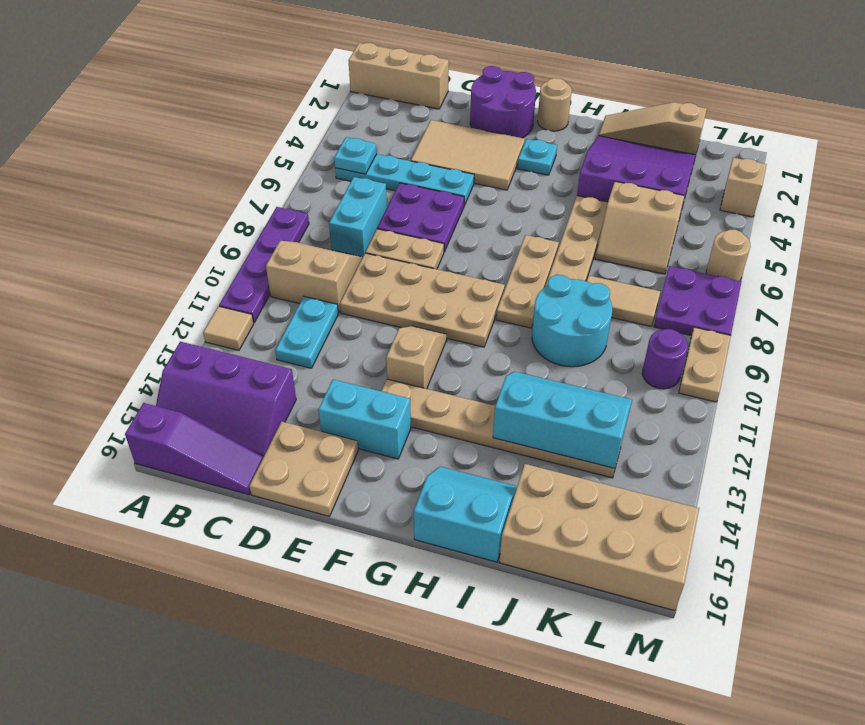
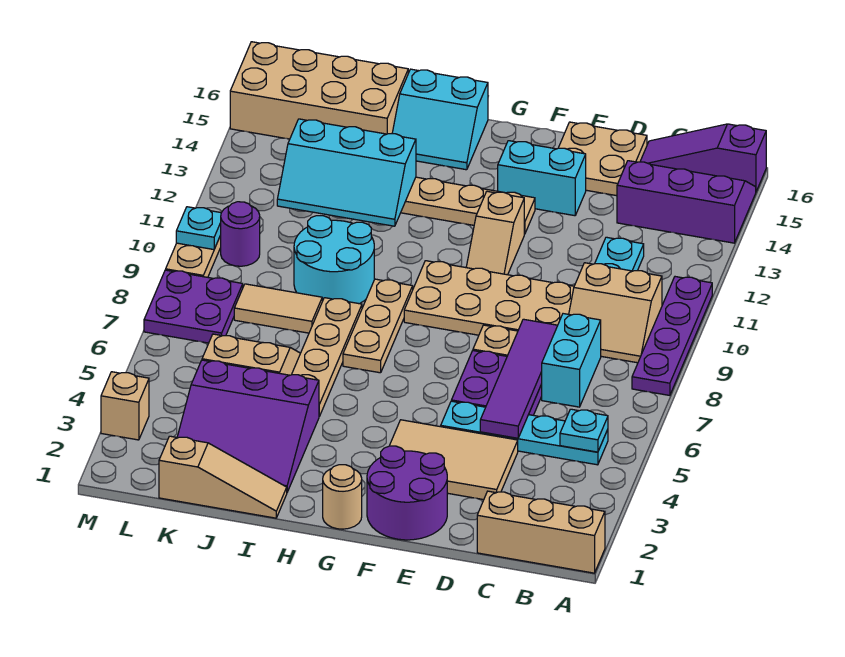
tan tile A12 level 1 -> none
none -> purple tile D5:D8 level 2
cyan plate G3 level 1 -> cyan plate M10 level 2
tan round brick M6 level 1 -> none

